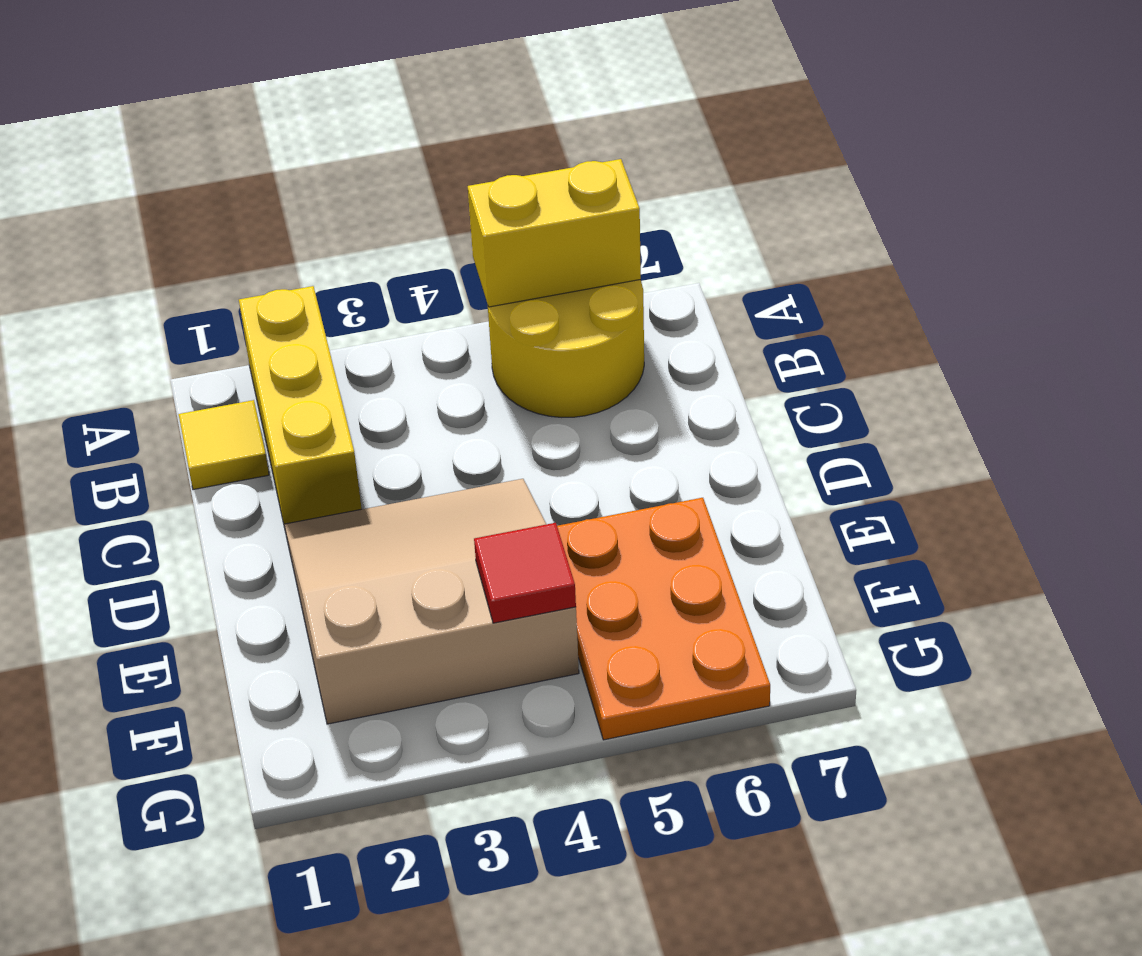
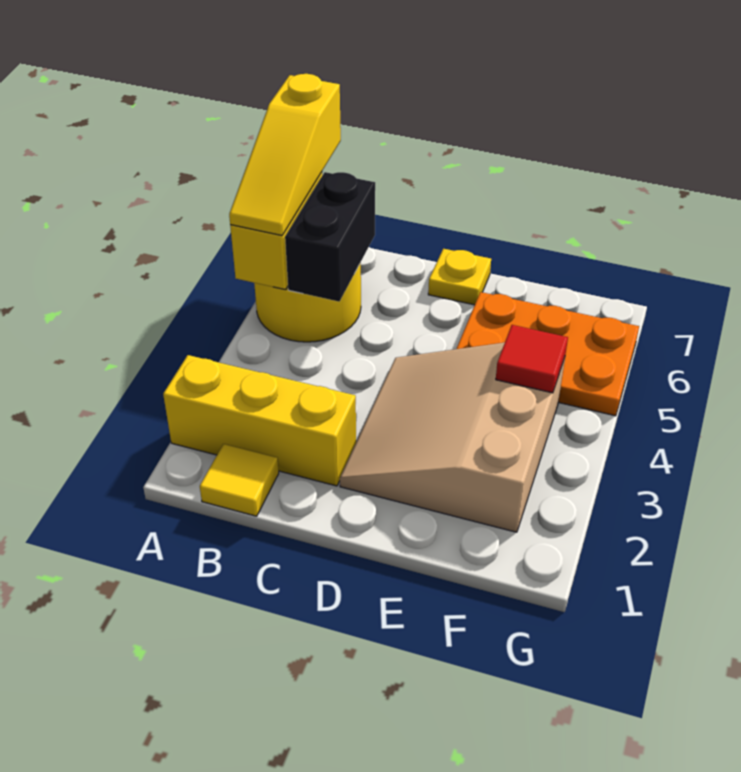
none -> yellow slope A5:A7 level 3 top 7
none -> black brick B5:B6 level 2
none -> yellow plate D7 level 1

